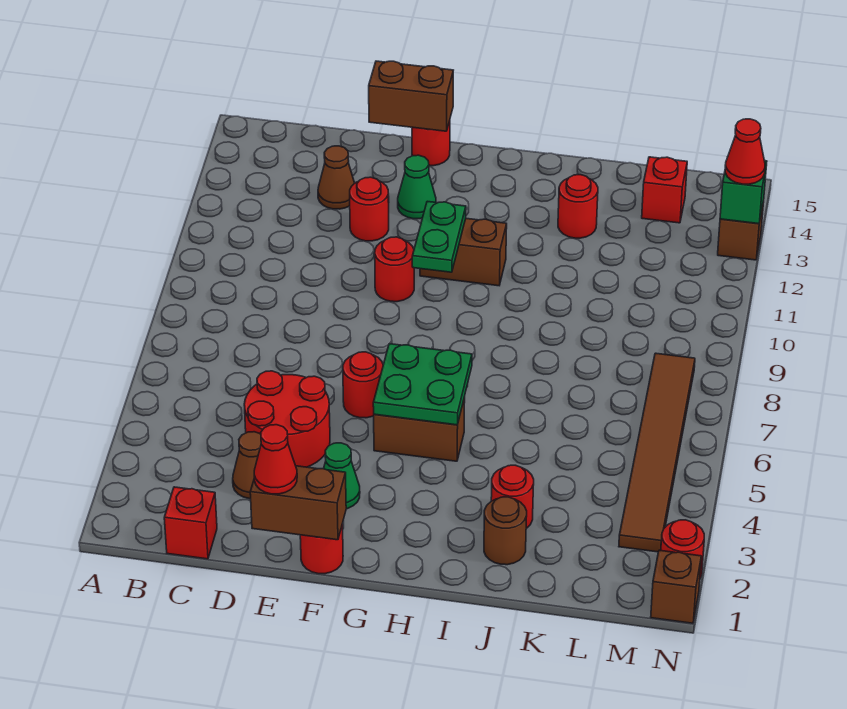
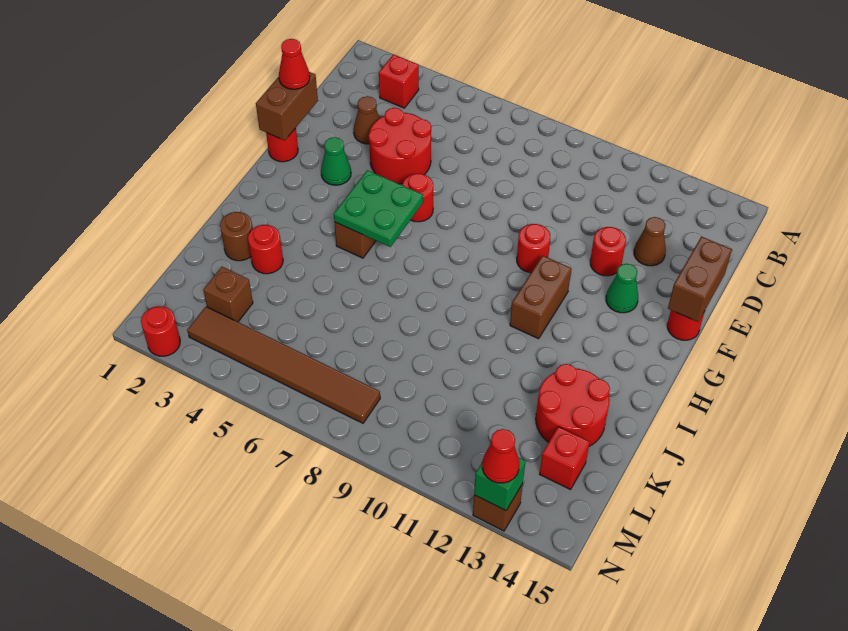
red brick C1 level 1 -> red brick B3 level 1
green plate G10:G11 level 2 -> none
red round brick J13 level 1 -> red round brick J13:K14 level 1
brown brick N1 level 1 -> brown brick L3 level 1

